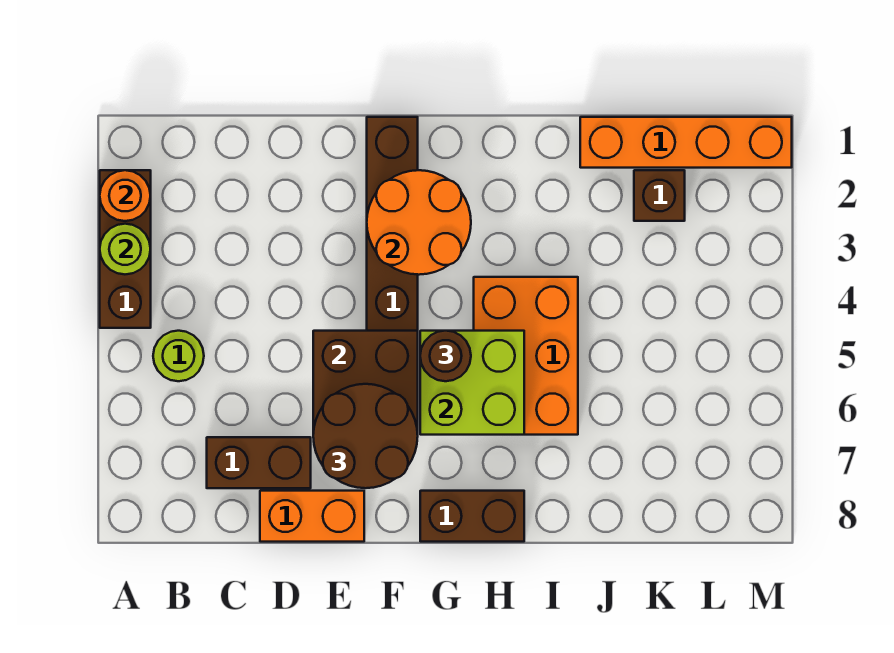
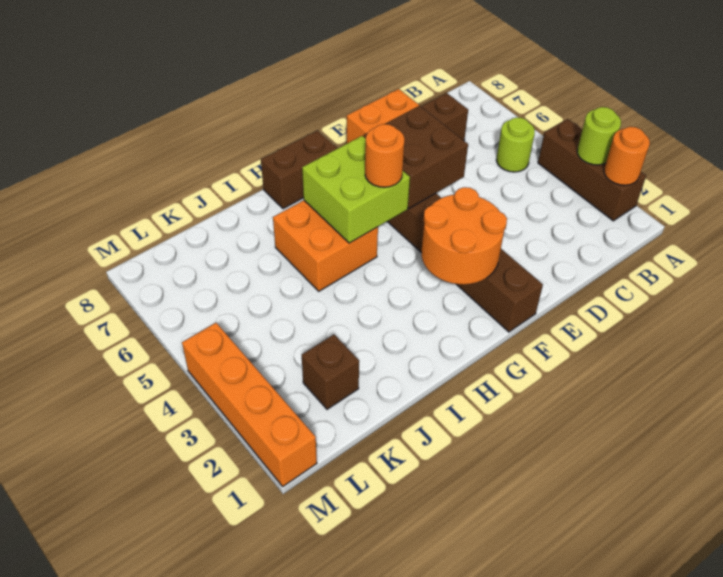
brown round brick E6:F7 level 3 -> none
brown round brick G5 level 3 -> orange round brick G5 level 3
orange brick H4:I6 level 1 -> orange brick H5:I6 level 1
orange brick J1:M1 level 1 -> orange brick M1:M4 level 1

